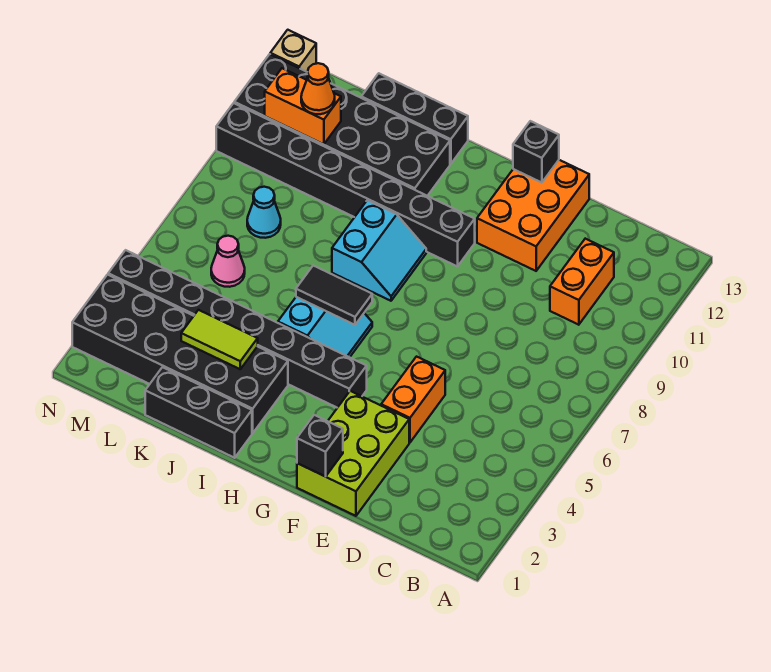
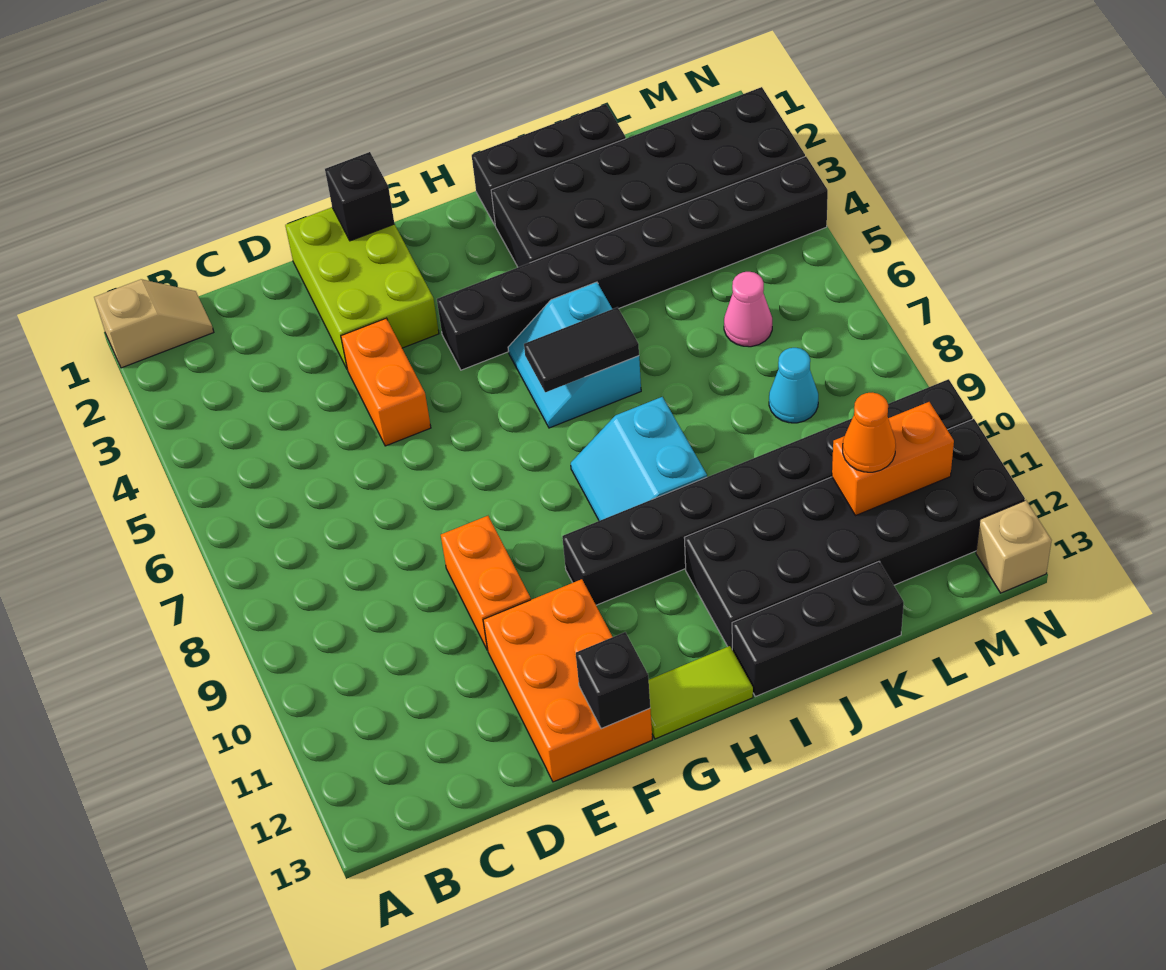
none -> tan slope A1:B1 level 1 top A
orange brick C10:C11 level 1 -> orange brick E9:E10 level 1
lime tile J3:K3 level 2 -> lime tile G13:H13 level 1

